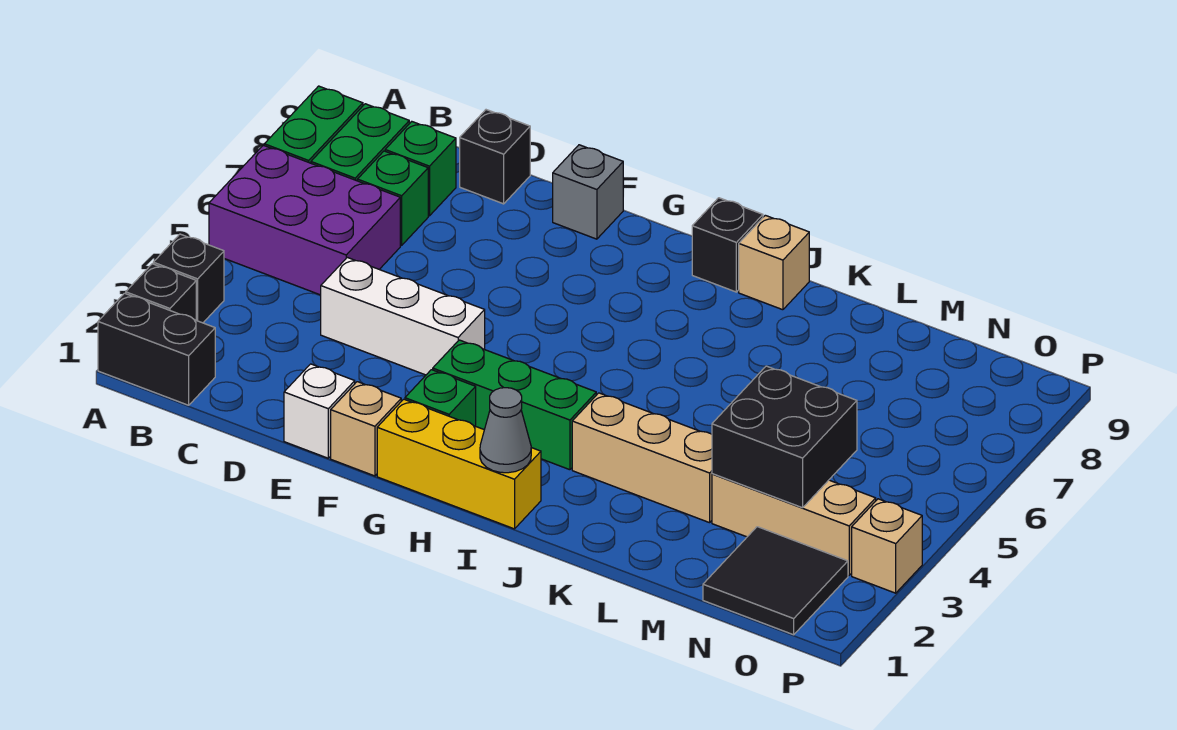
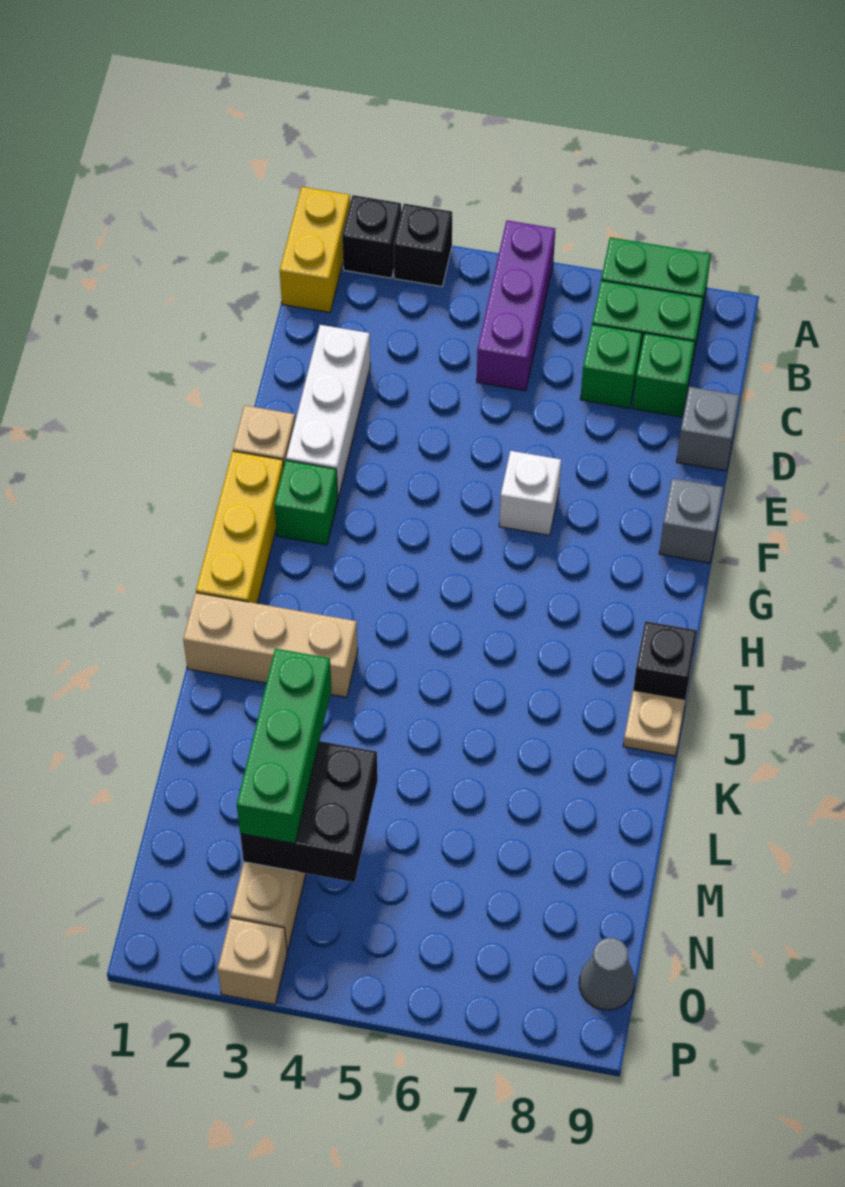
black brick A1:B1 level 1 -> yellow brick A1:B1 level 1
purple brick A5:C6 level 1 -> purple brick A5:C5 level 1
white brick D4:F4 level 1 -> white brick D2:F2 level 1
black brick D9 level 1 -> grey brick D9 level 1
white brick E1 level 1 -> white brick F6 level 1
green brick G3:I3 level 1 -> green brick L3:N3 level 3
grey cone I1 level 2 -> grey cone O9 level 1
tan brick J3:L3 level 1 -> tan brick J1:J3 level 1
tan brick J9 level 1 -> tan plate J9 level 1
black tile N1:O2 level 1 -> none

